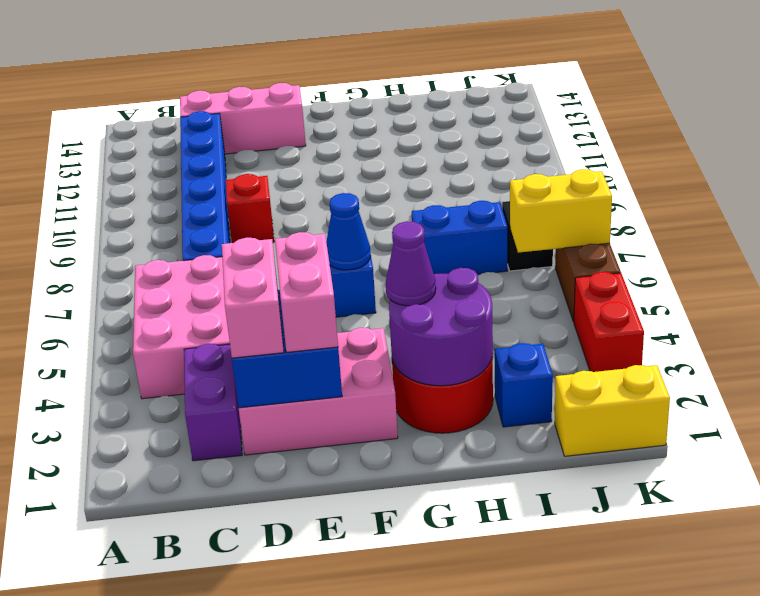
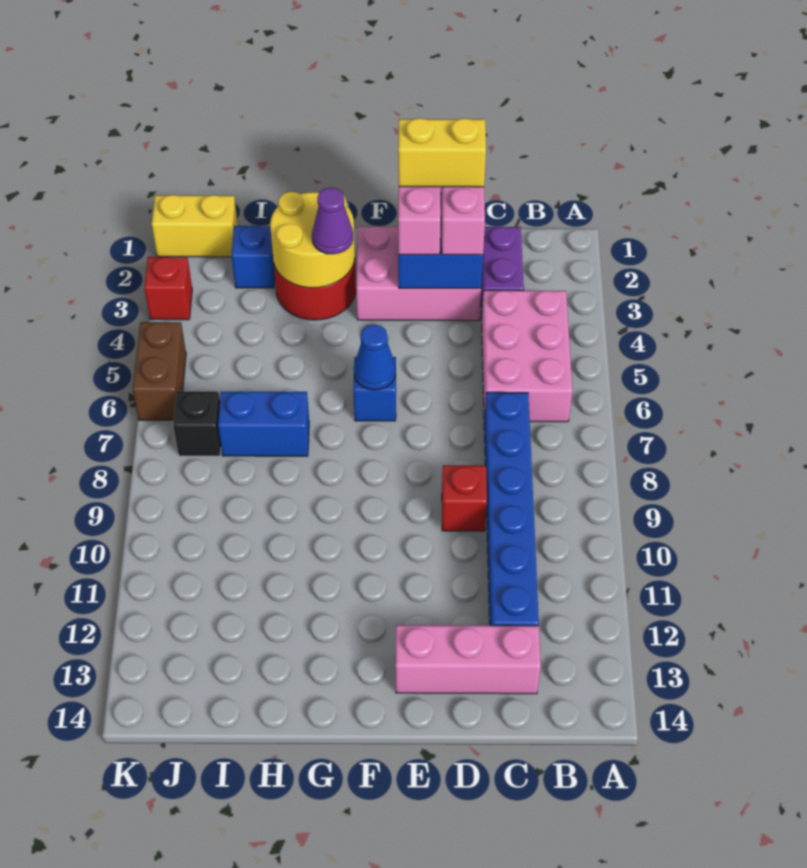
purple round brick G2:H3 level 2 -> yellow round brick G2:H3 level 2
yellow brick J6:K6 level 2 -> yellow brick D2:E2 level 4
red brick K3:K4 level 1 -> red brick K3 level 1

